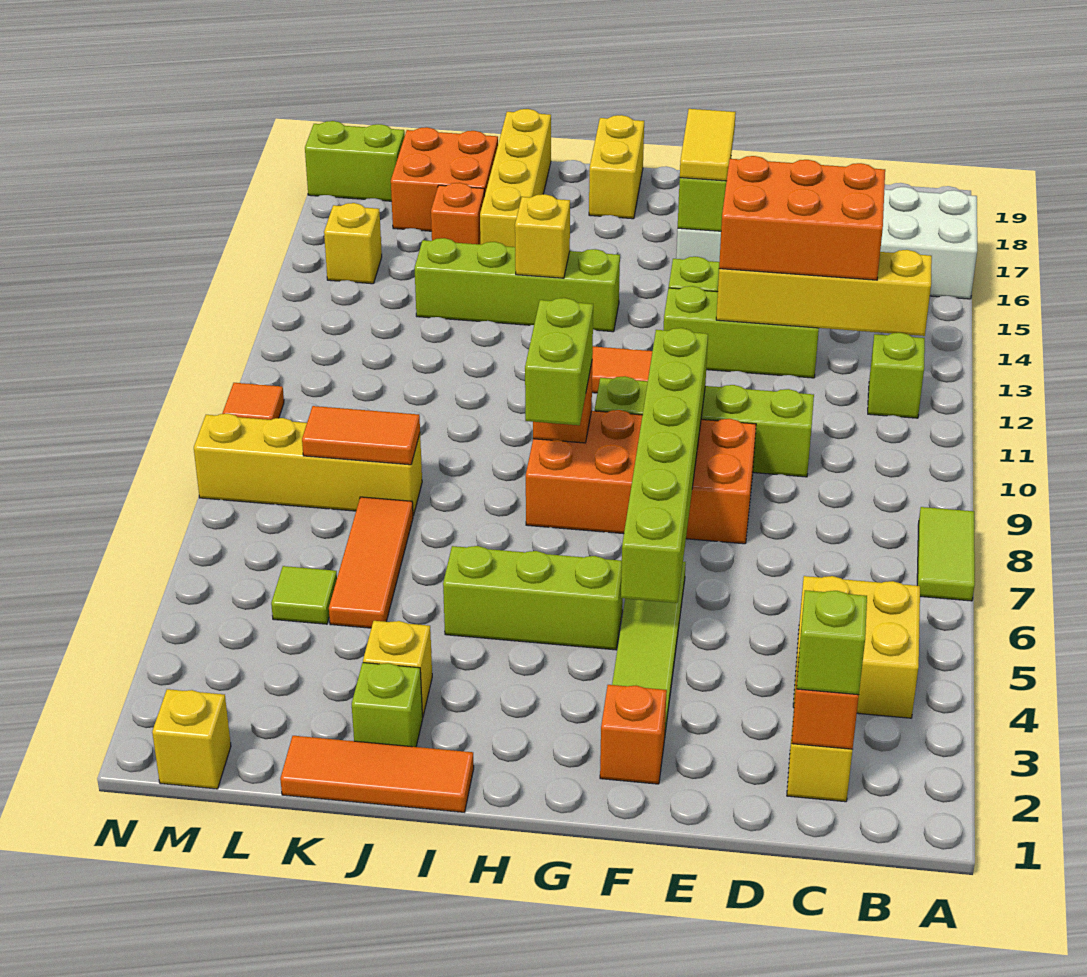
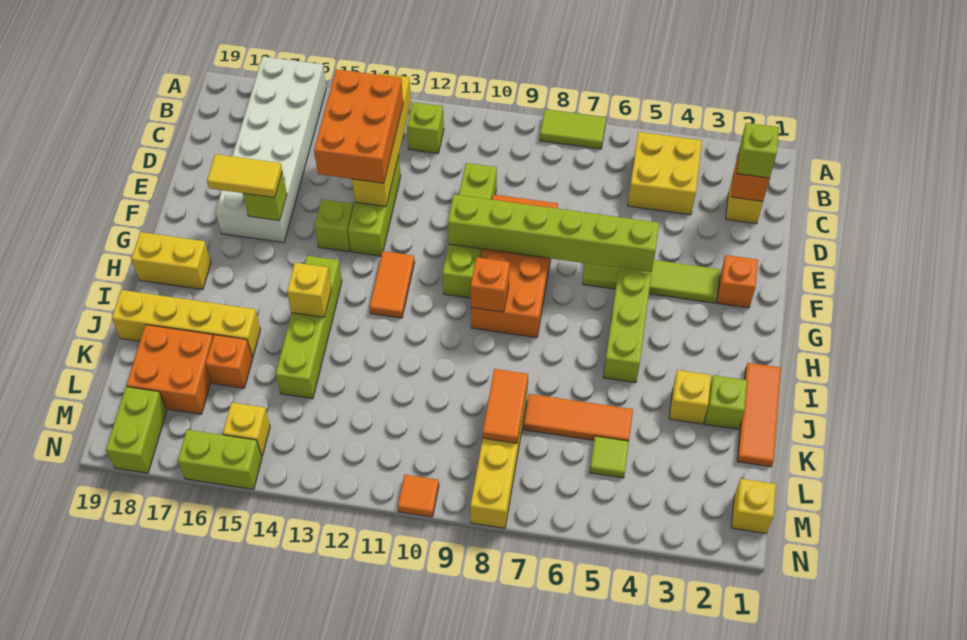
lime brick H8:H9 level 3 -> lime brick N15:N16 level 1

